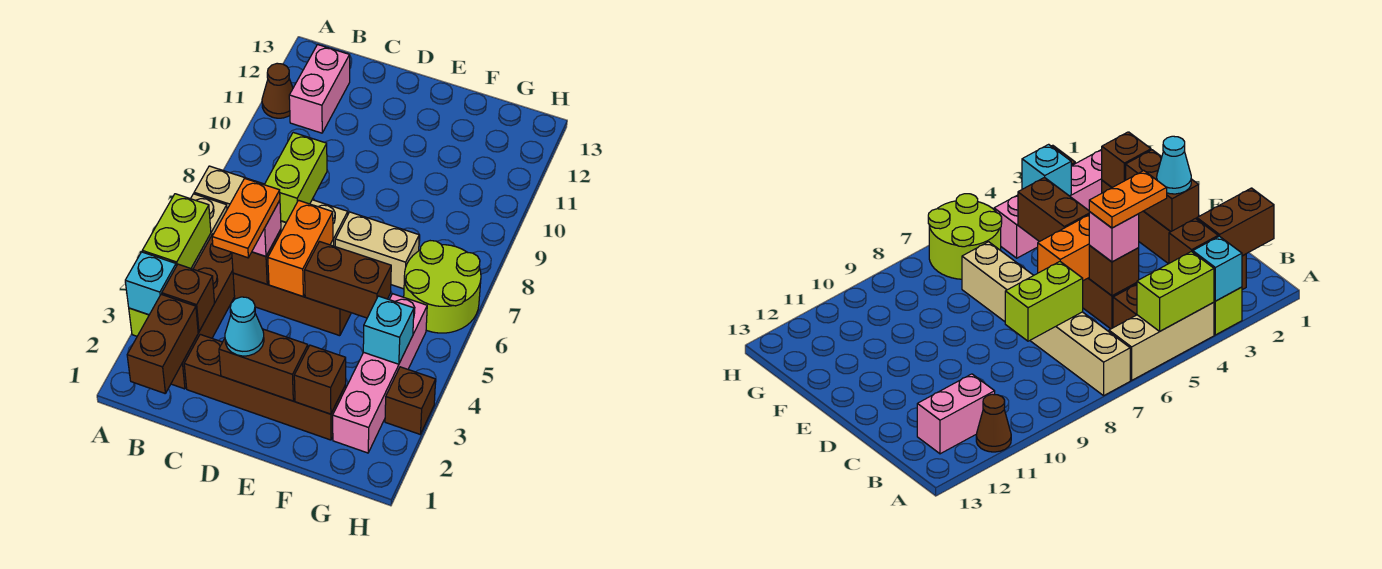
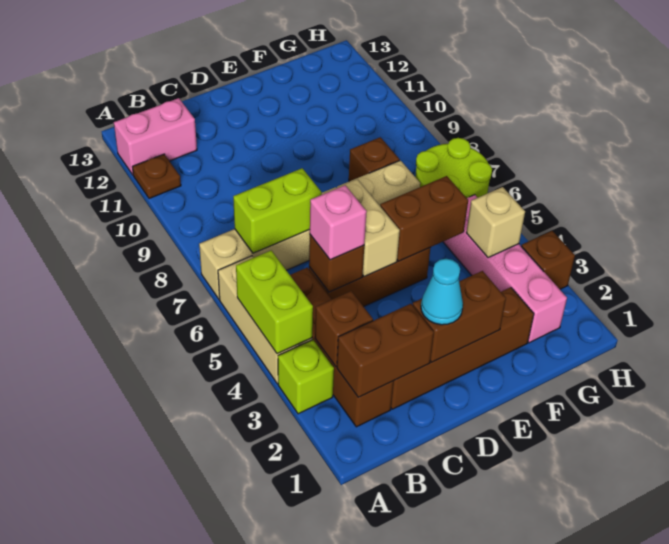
cyan brick A3 level 2 -> none
brown cone A11 level 1 -> brown plate A11 level 1
brown brick B1:B2 level 2 -> brown brick B2:C2 level 2
pink brick B11:B12 level 1 -> pink brick A12:B12 level 1
orange plate C4:C5 level 4 -> none
lime brick C7:C8 level 2 -> lime brick B7:C7 level 2
orange brick D5:D6 level 2 -> tan brick D5:D6 level 2
brown brick F2 level 2 -> brown brick F8 level 1
cyan brick G4 level 2 -> tan brick G4 level 2

